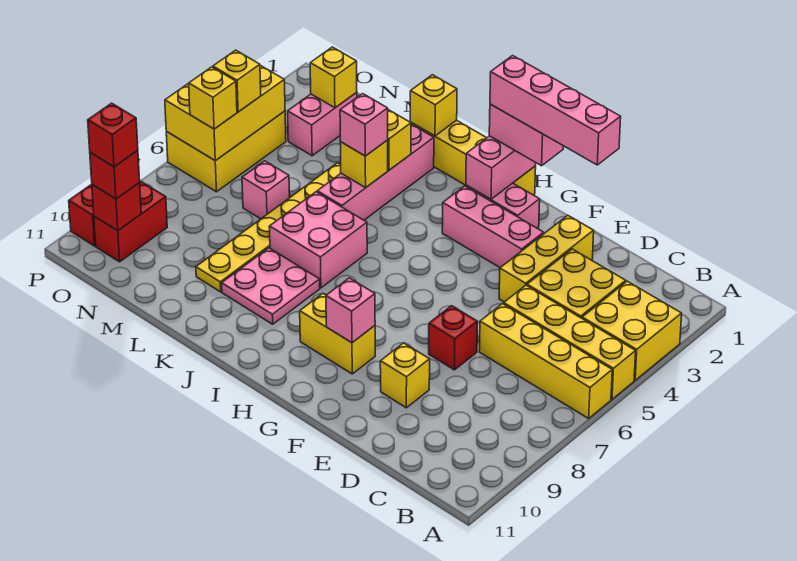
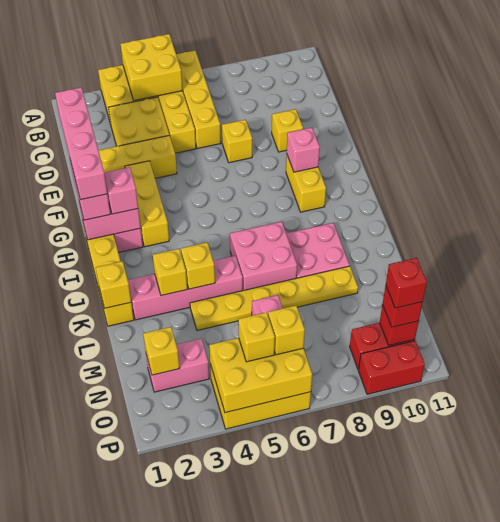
none -> yellow brick A4:B5 level 2
red brick E7 level 1 -> yellow brick E7 level 1
pink brick F3:H3 level 1 -> yellow brick F3:H3 level 1
pink brick K4 level 3 -> pink brick H2 level 3

